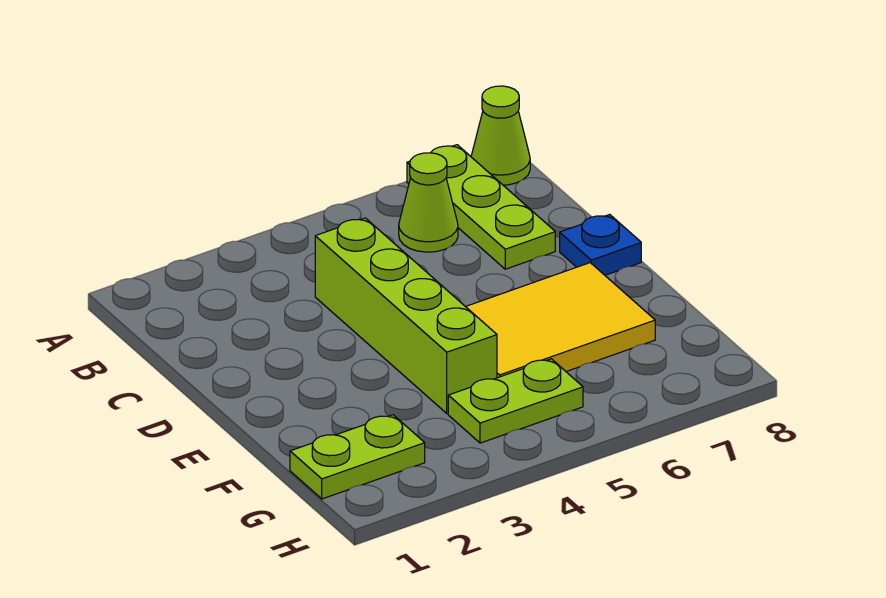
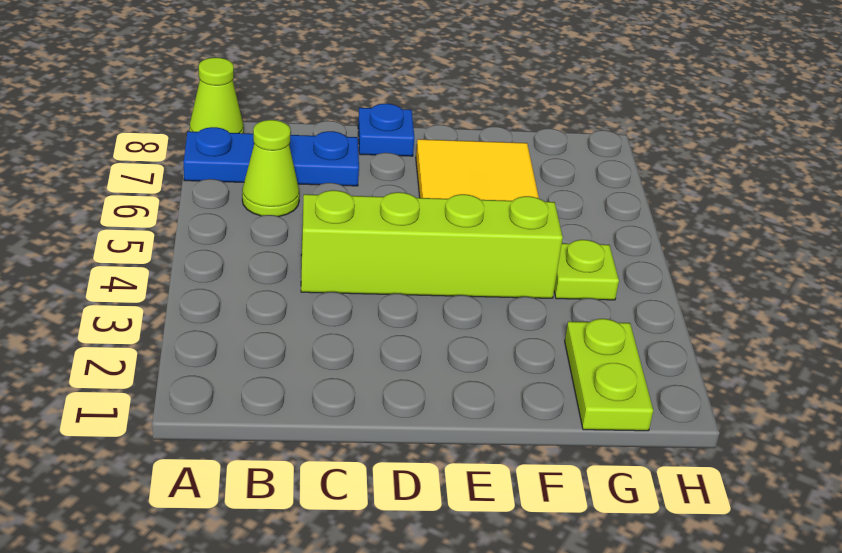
lime plate A7:C7 level 1 -> blue plate A7:C7 level 1
lime plate G4:G5 level 1 -> lime plate G4 level 1

